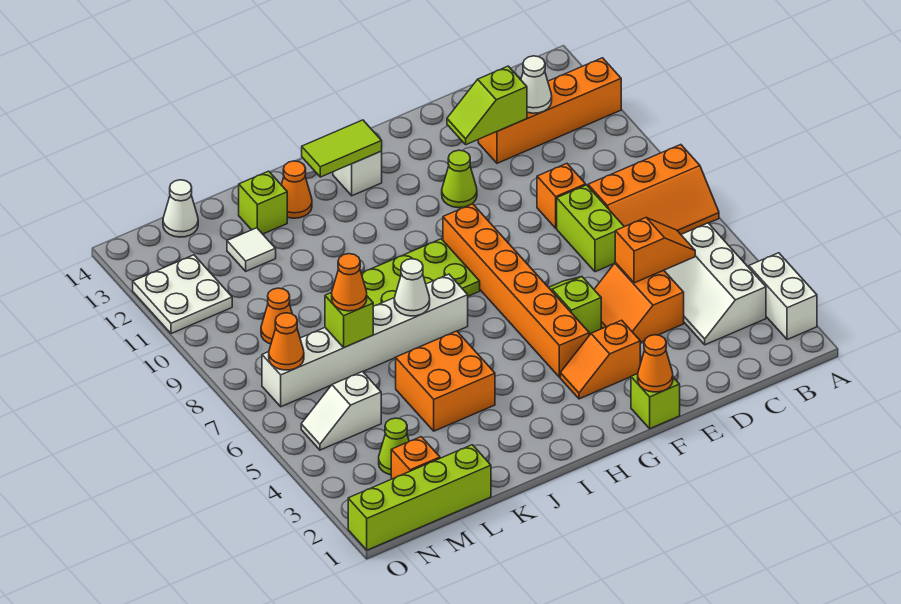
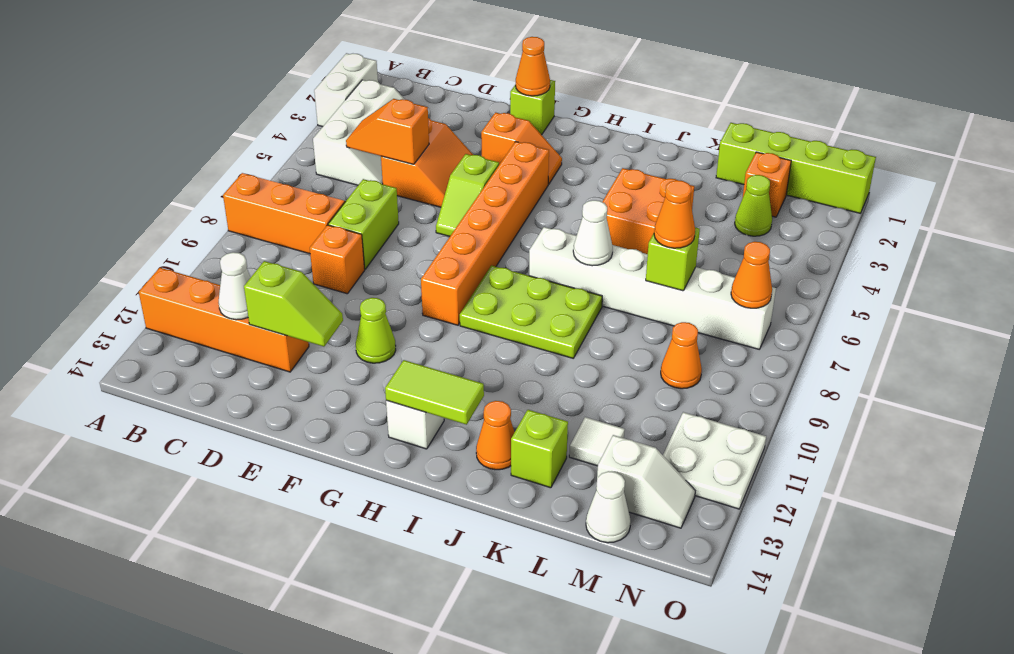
white slope M5:N5 level 1 top M -> white slope M13:N13 level 1 top M

